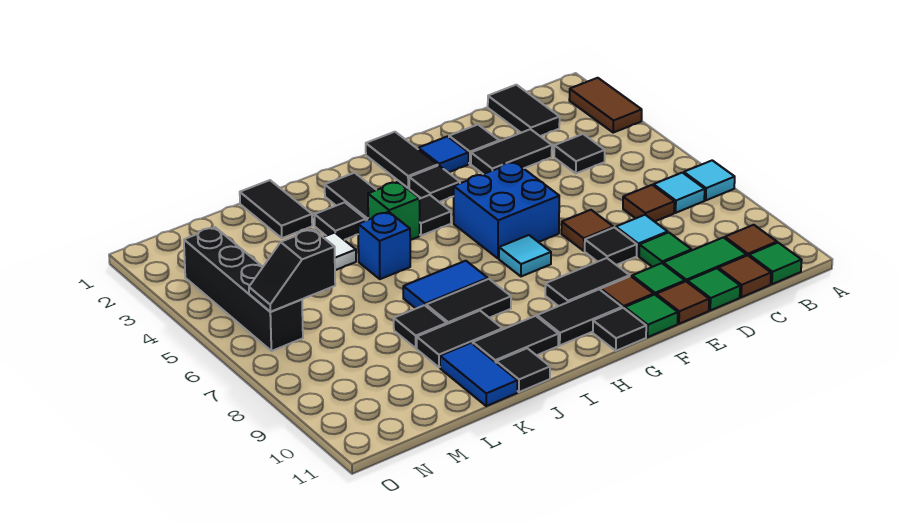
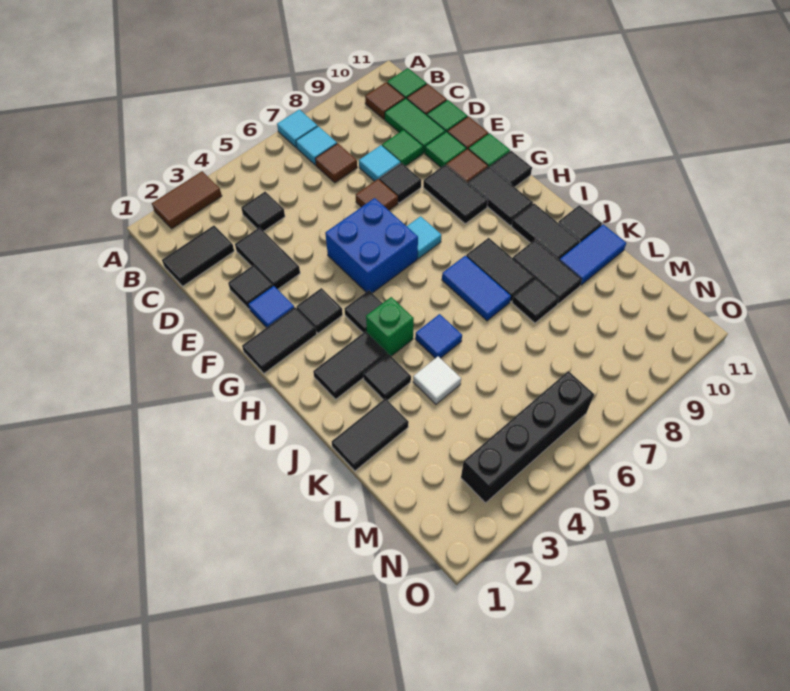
blue brick J5 level 1 -> blue tile J5 level 1
black slope M6:N6 level 2 top M -> none

